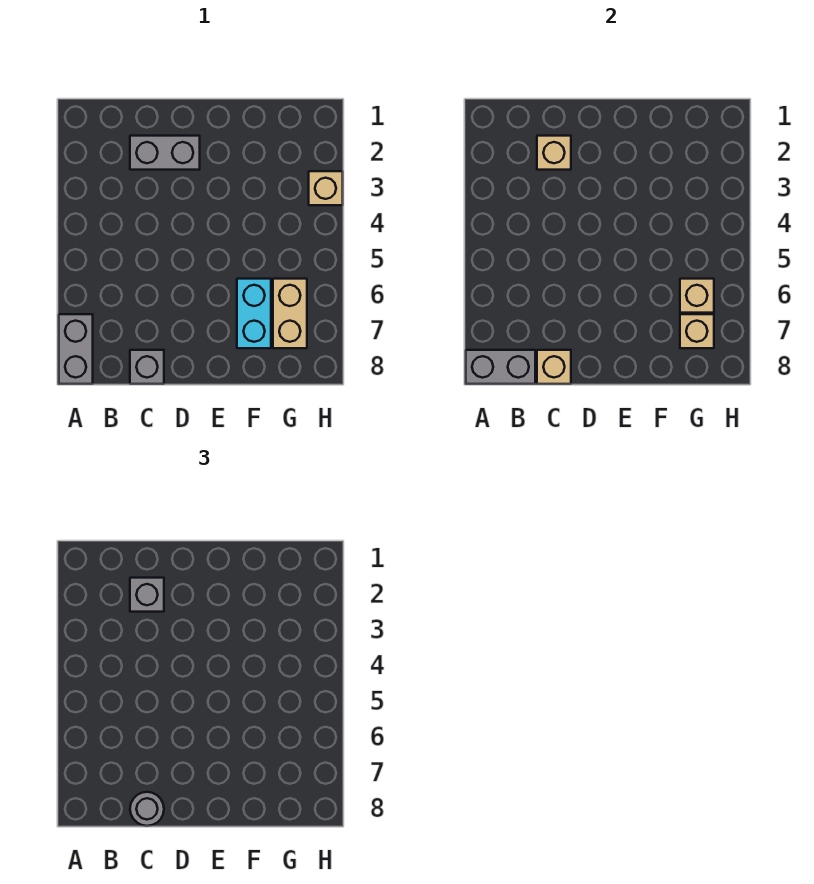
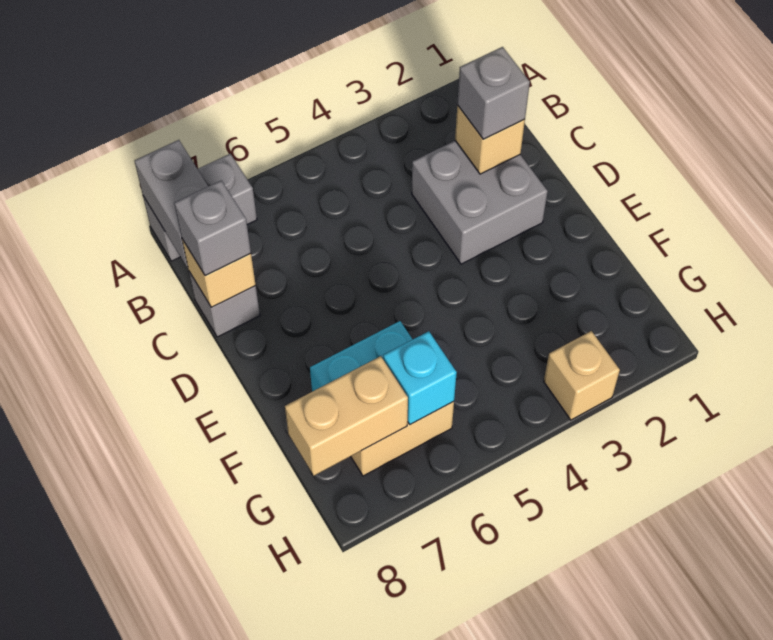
grey brick C2:D2 level 1 -> grey brick C2:D3 level 1
grey round brick C8 level 3 -> grey brick C8 level 3
tan brick G6 level 2 -> cyan brick G6 level 2
tan brick G7 level 2 -> tan brick G7:G8 level 2

